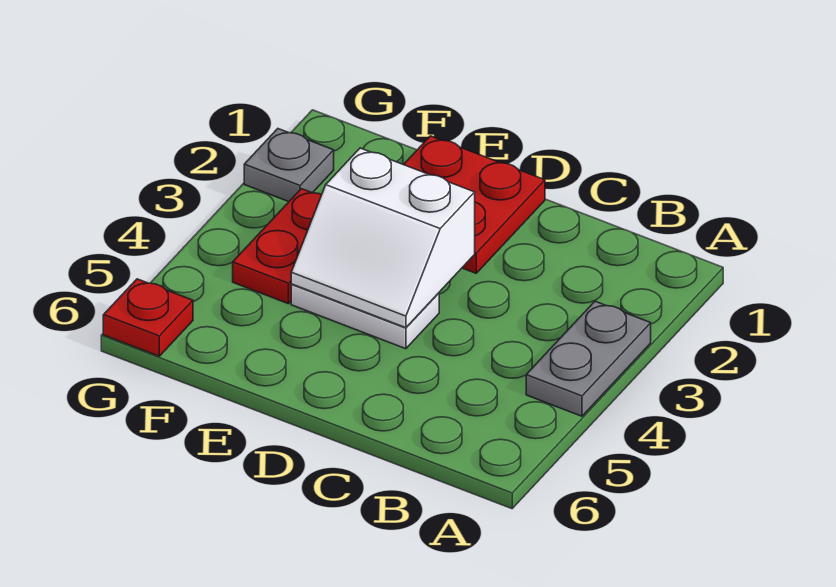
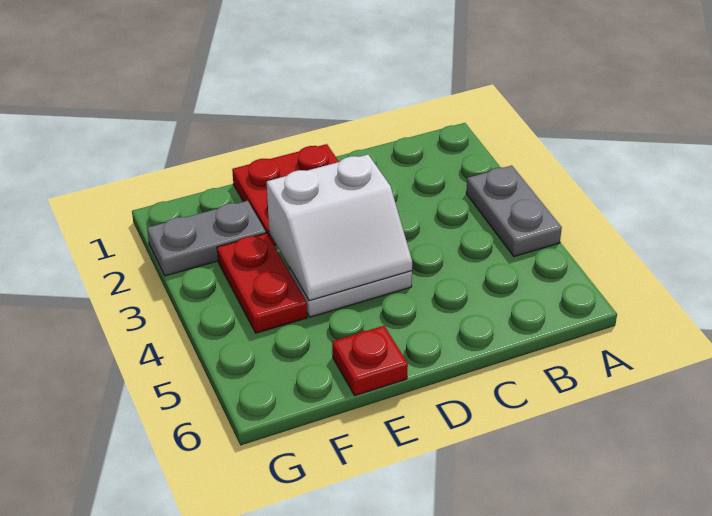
grey plate G2 level 1 -> grey plate F2:G2 level 1
red plate G6 level 1 -> red plate E6 level 1

